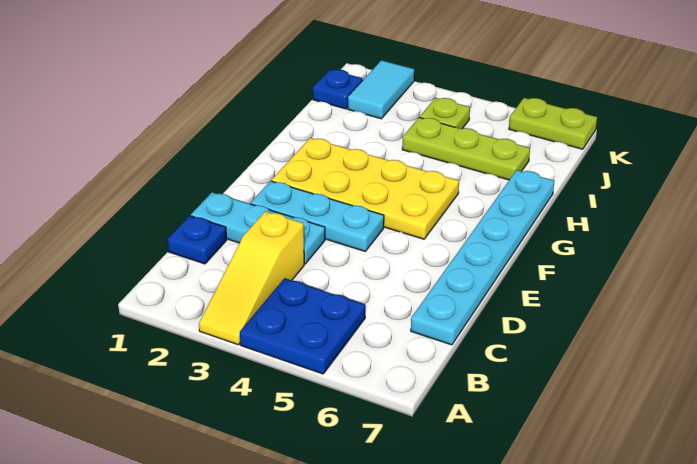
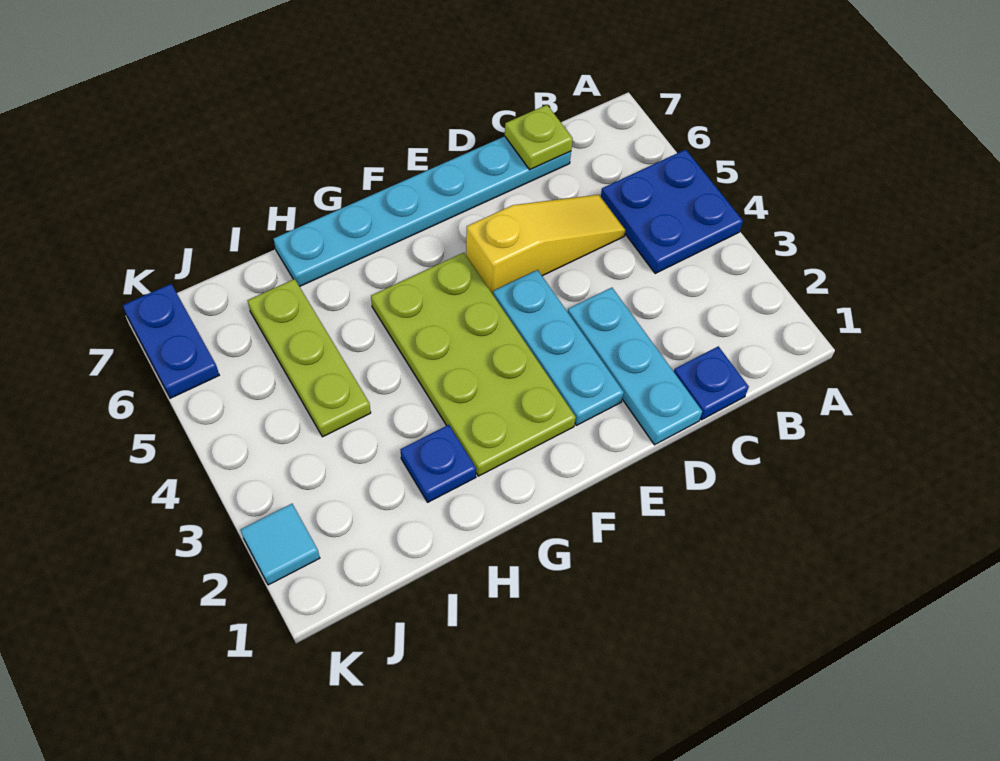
yellow slope A3:C3 level 1 top C -> yellow slope C5:E5 level 1 top E
yellow plate F2:G5 level 1 -> lime plate F2:G5 level 1
blue plate J1 level 1 -> blue plate H2 level 1
cyan tile J2:K2 level 1 -> cyan tile K2 level 1
lime plate J4 level 1 -> lime plate C7 level 2
lime plate K6:K7 level 1 -> blue plate K6:K7 level 1

